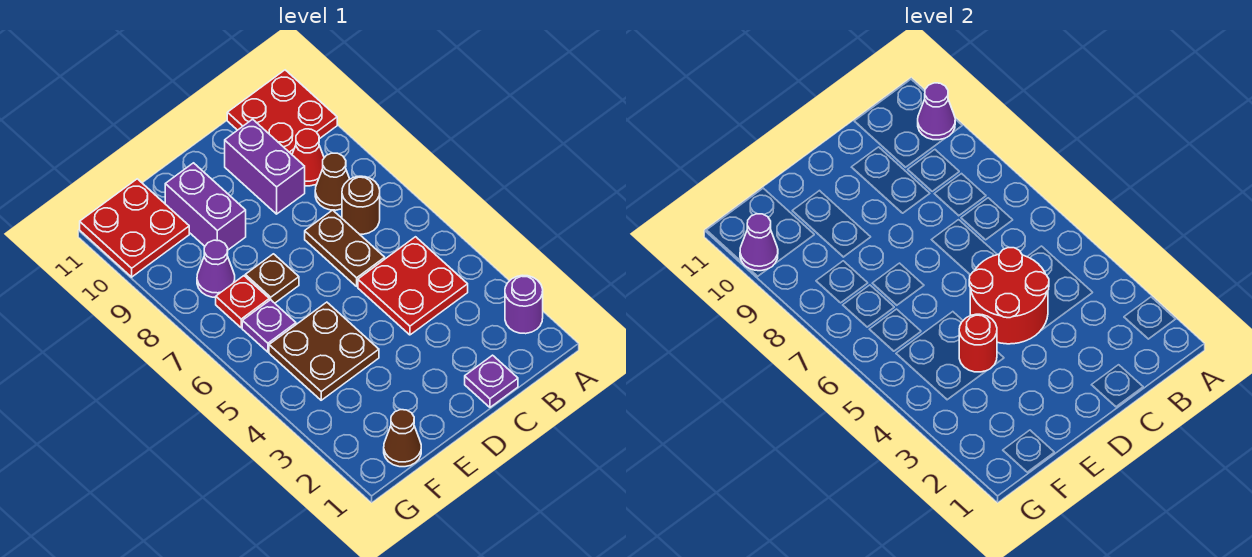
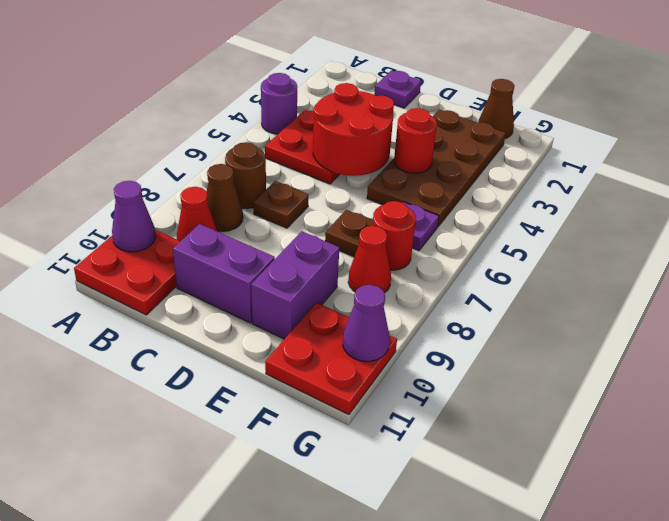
purple round brick A2 level 1 -> purple round brick A4 level 1
brown plate C6:C7 level 1 -> brown plate C7 level 1
purple brick C9:C10 level 1 -> purple brick C10:D10 level 1
brown plate E4:F5 level 1 -> brown plate E2:F5 level 1
red plate F7 level 1 -> red round brick F7 level 1
purple cone F8 level 1 -> red cone F8 level 1

